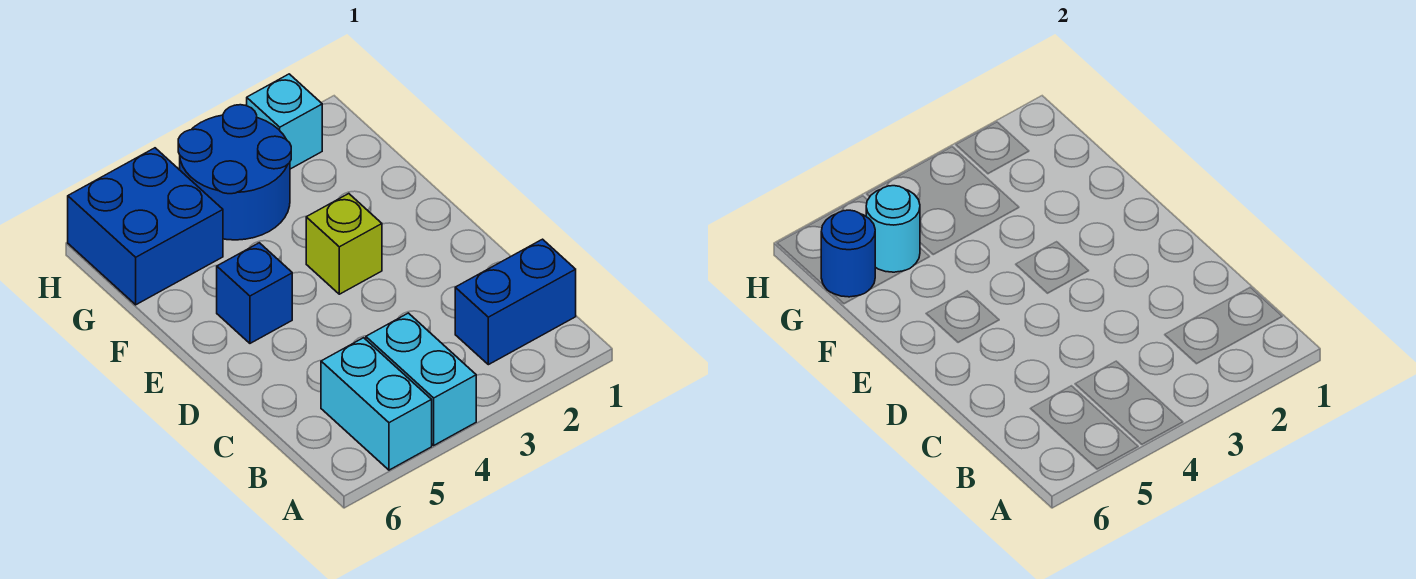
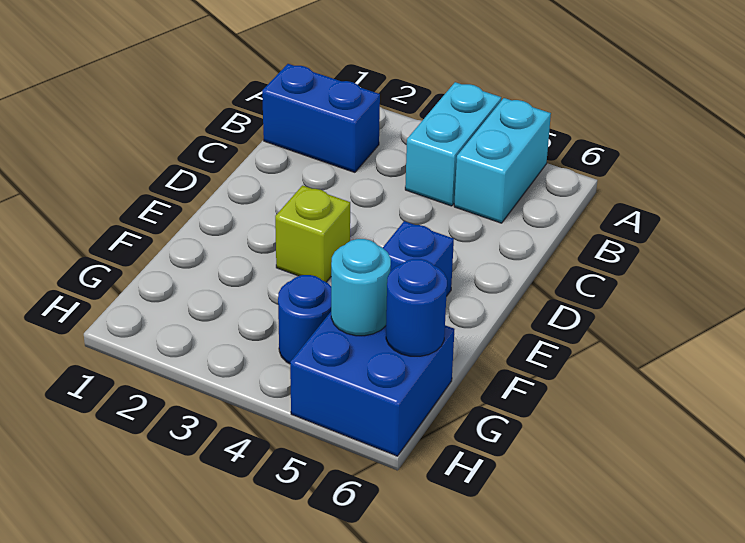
blue round brick G3:H4 level 1 -> blue round brick G4 level 1
cyan brick H2 level 1 -> none

